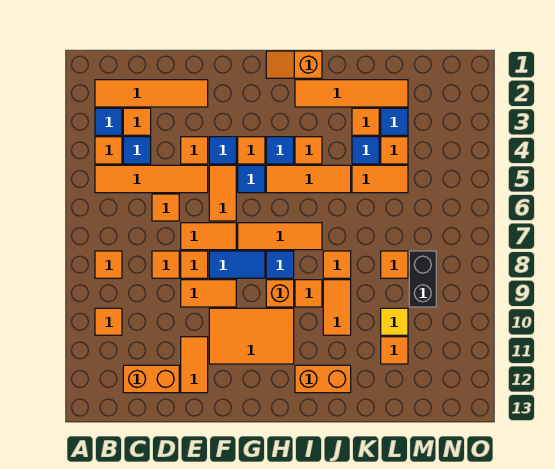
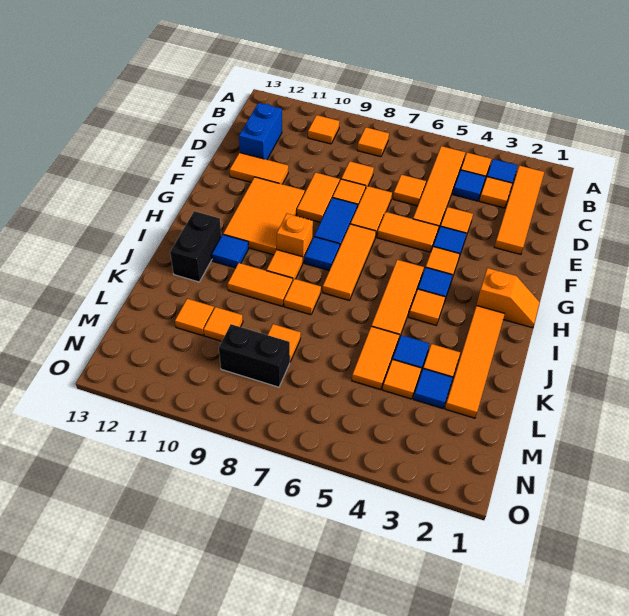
orange brick C12:D12 level 1 -> blue brick C12:D12 level 1
blue tile G5 level 1 -> blue tile I11 level 1
orange slope H1:I1 level 1 top I -> orange slope H1:H2 level 1 top 2
orange brick I12:J12 level 1 -> black brick I12:J12 level 1
yellow tile L10 level 1 -> orange tile L10 level 1

